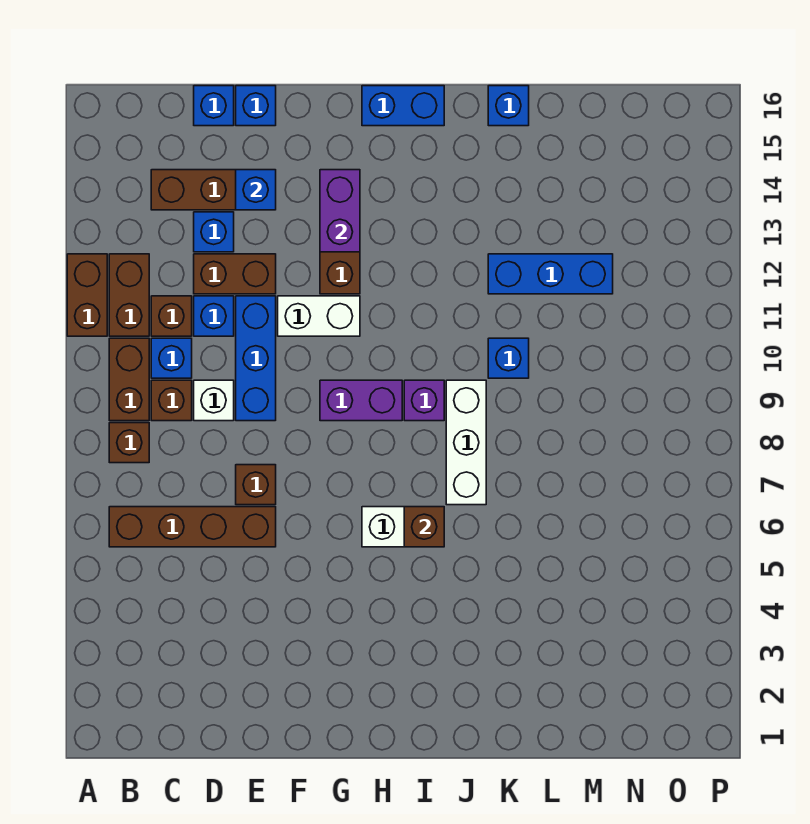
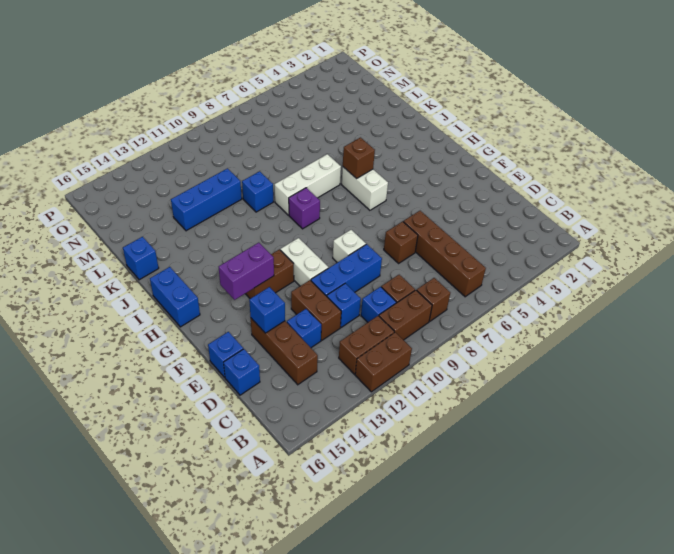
brown brick C11 level 1 -> none
white brick D9 level 1 -> white brick F9 level 1
purple brick G9:H9 level 1 -> none
blue brick K12:M12 level 1 -> blue brick L11:L13 level 1

